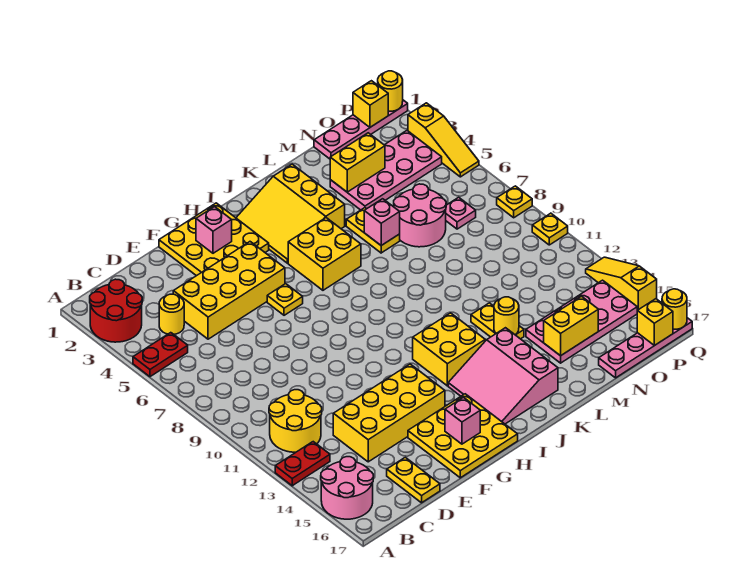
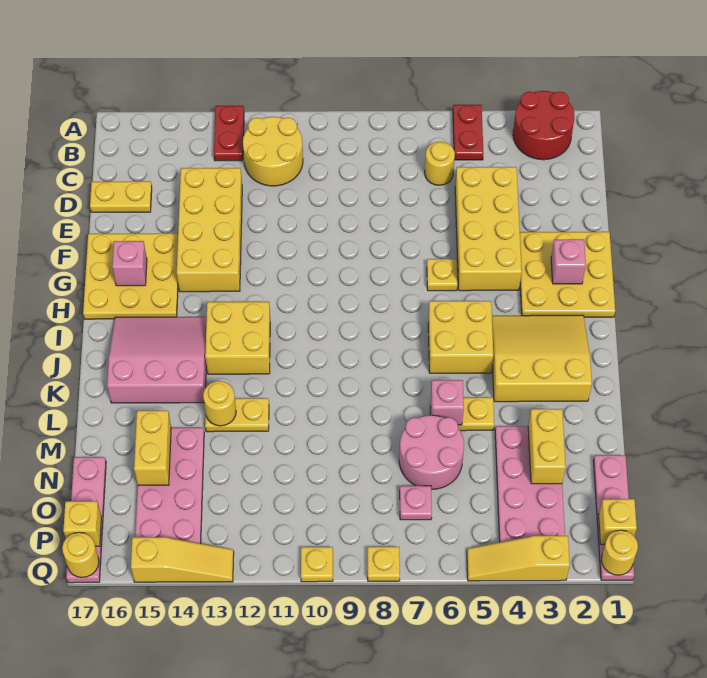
pink round brick A15:B16 level 1 -> none
yellow round brick C4 level 1 -> yellow round brick C6 level 1

